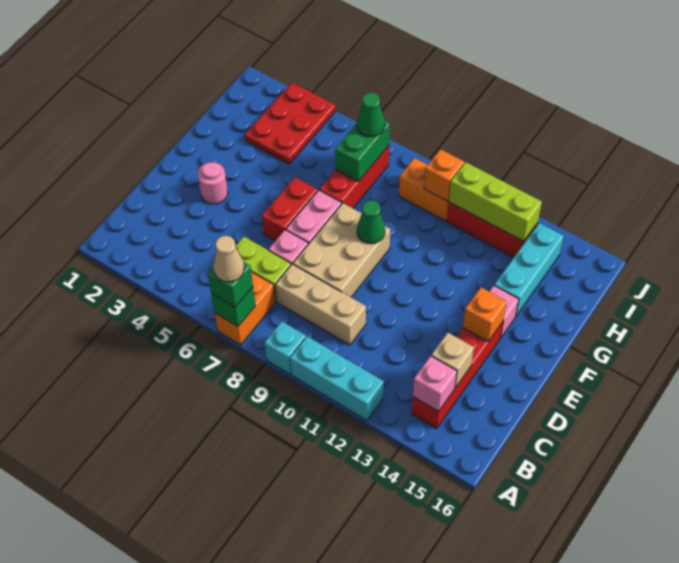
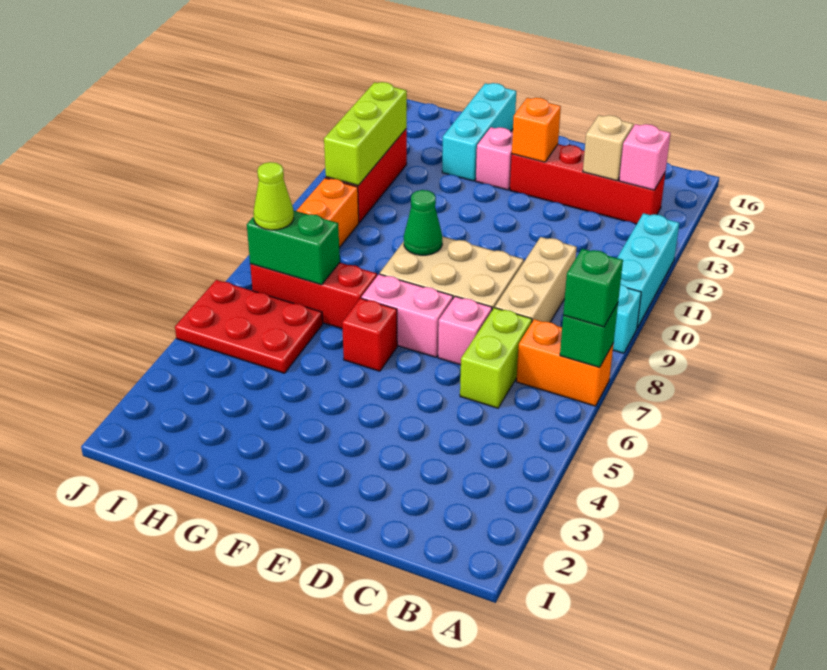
tan cone A7 level 4 -> none
pink round brick E3 level 1 -> none
red brick E6:F6 level 1 -> red brick F6 level 1
cyan brick G14:I14 level 1 -> cyan brick G14:G16 level 1
red plate H3:J4 level 1 -> red plate H5:J6 level 1
green cone I7 level 3 -> lime cone I7 level 3
orange brick I10 level 2 -> none

